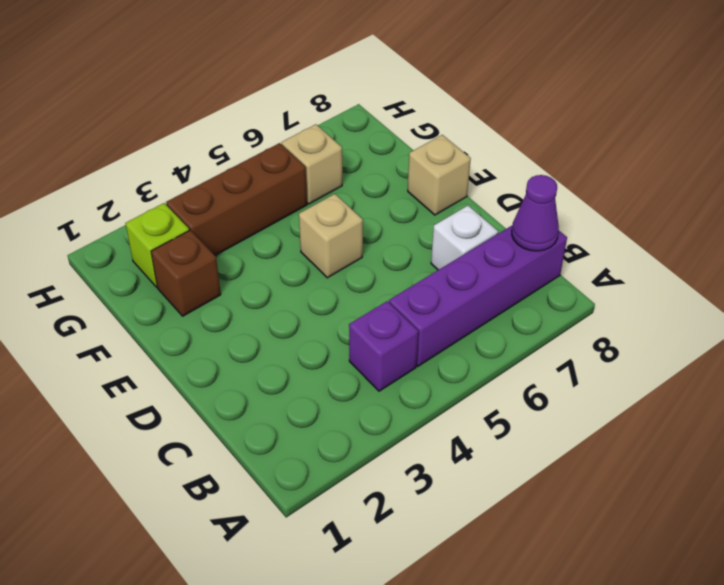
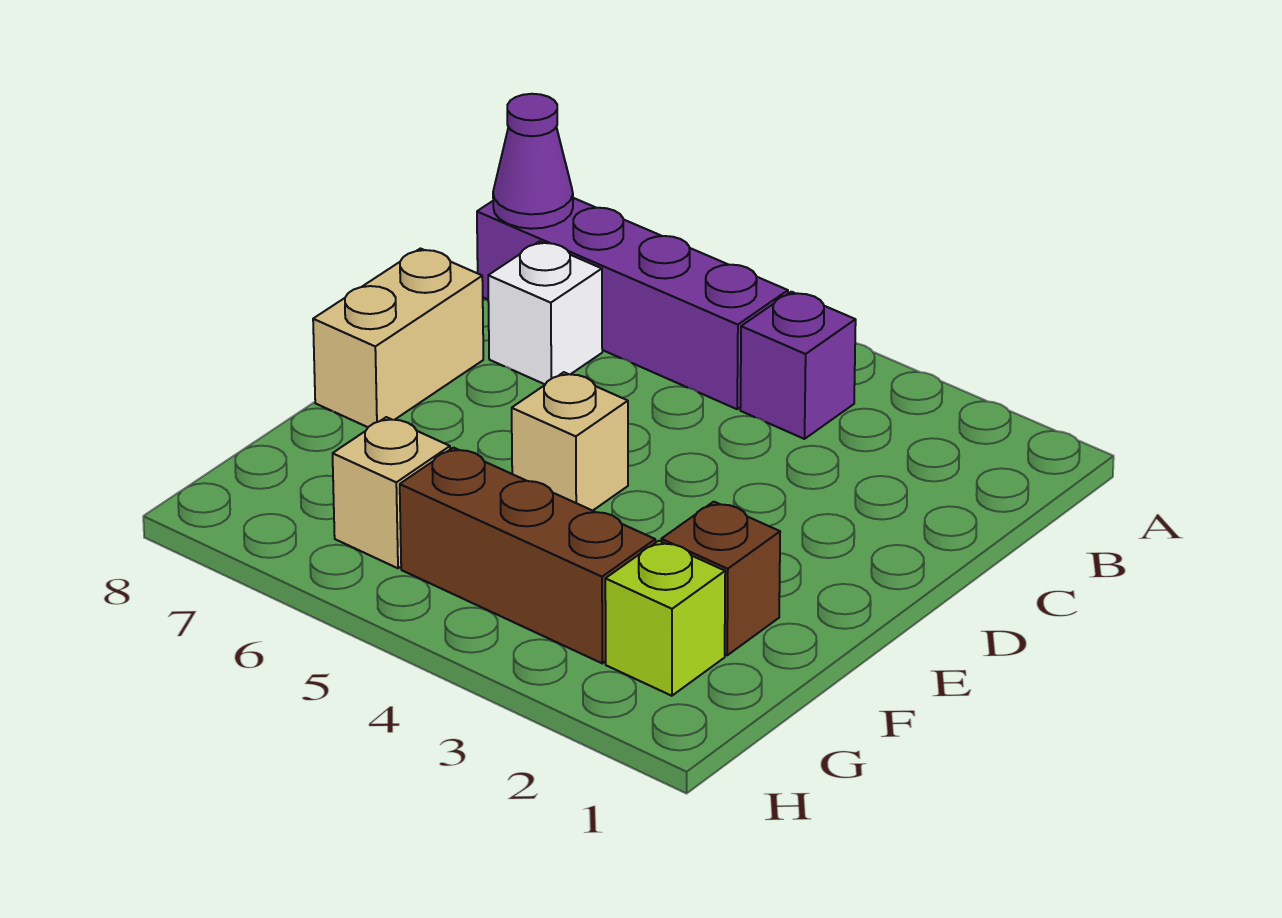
tan brick E8 level 1 -> tan brick D8:E8 level 1

